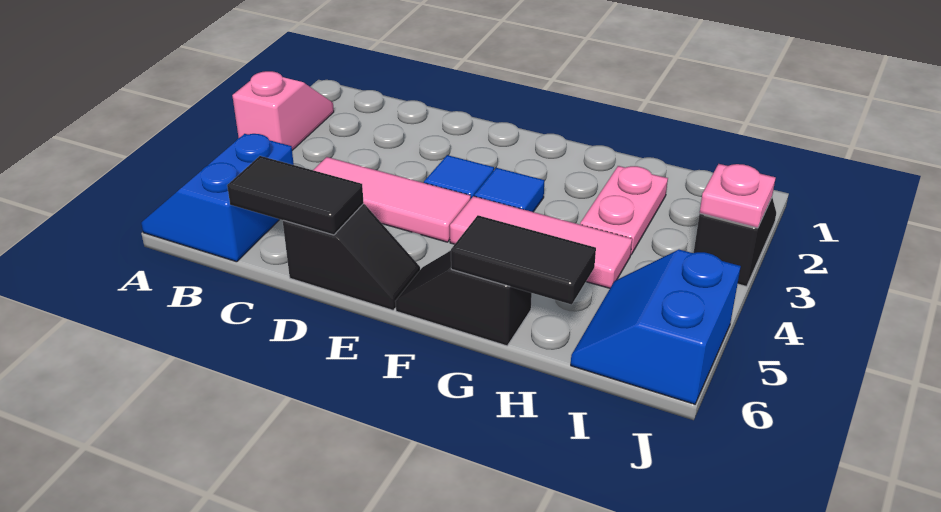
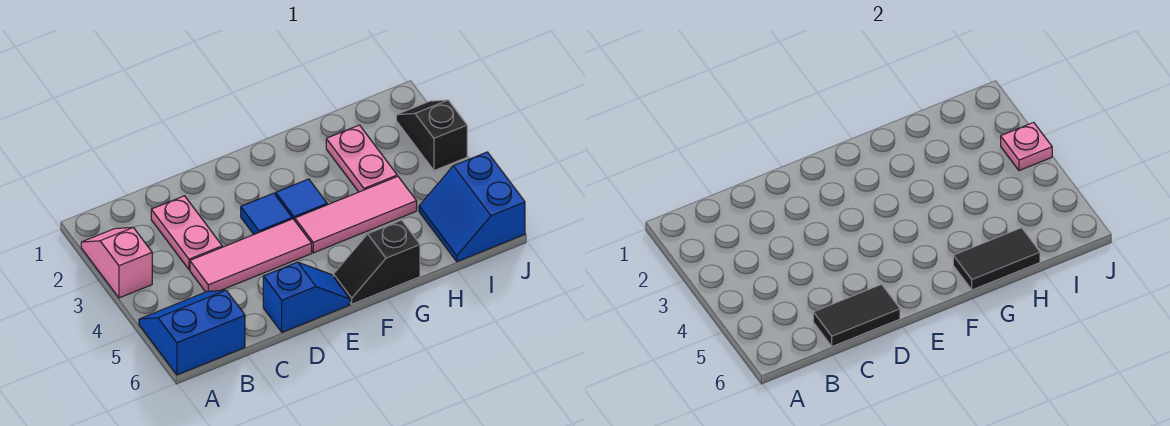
blue slope A5:B6 level 1 top B -> blue slope A5:B6 level 1 top 6
none -> pink plate C2:C3 level 1
black slope D6:E6 level 1 top D -> blue slope D6:E6 level 1 top D

